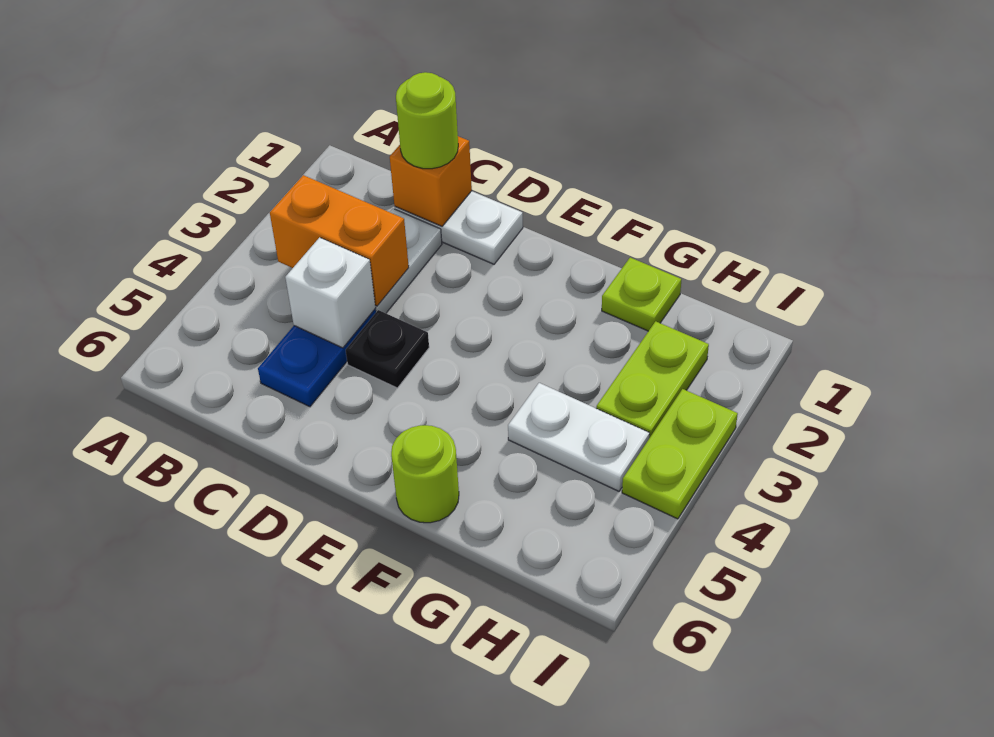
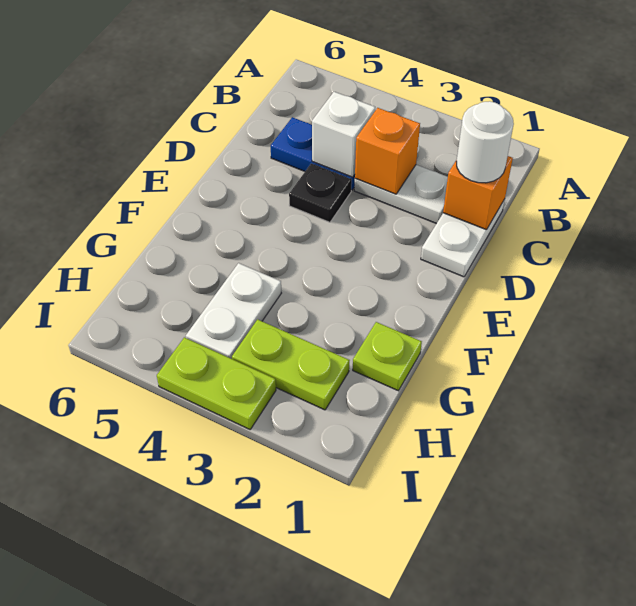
orange brick B3:C3 level 2 -> orange brick C3 level 2
lime round brick C1 level 3 -> white round brick C1 level 3
lime round brick F6 level 1 -> none

